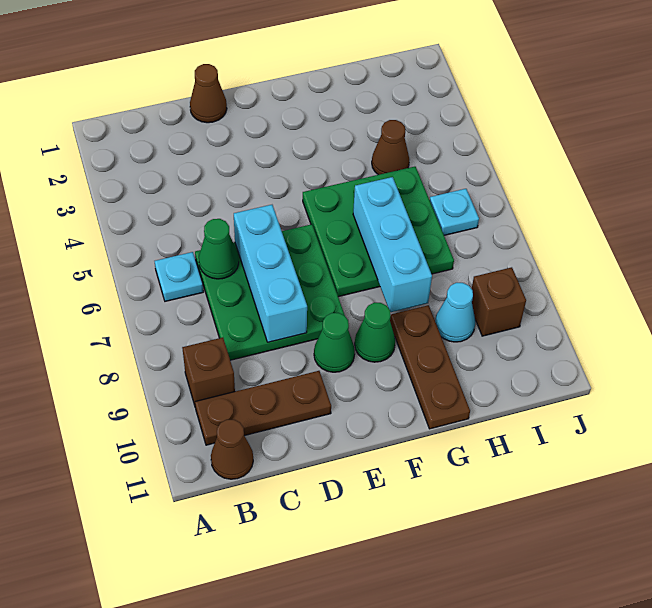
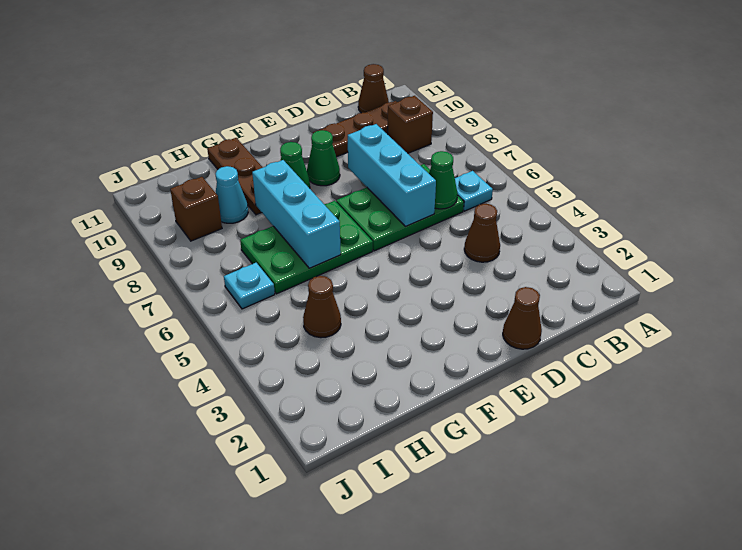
none -> brown cone C4 level 1
green plate C6:E8 level 1 -> green plate C6:E7 level 1
green plate F5:H7 level 1 -> green plate F6:H7 level 1

